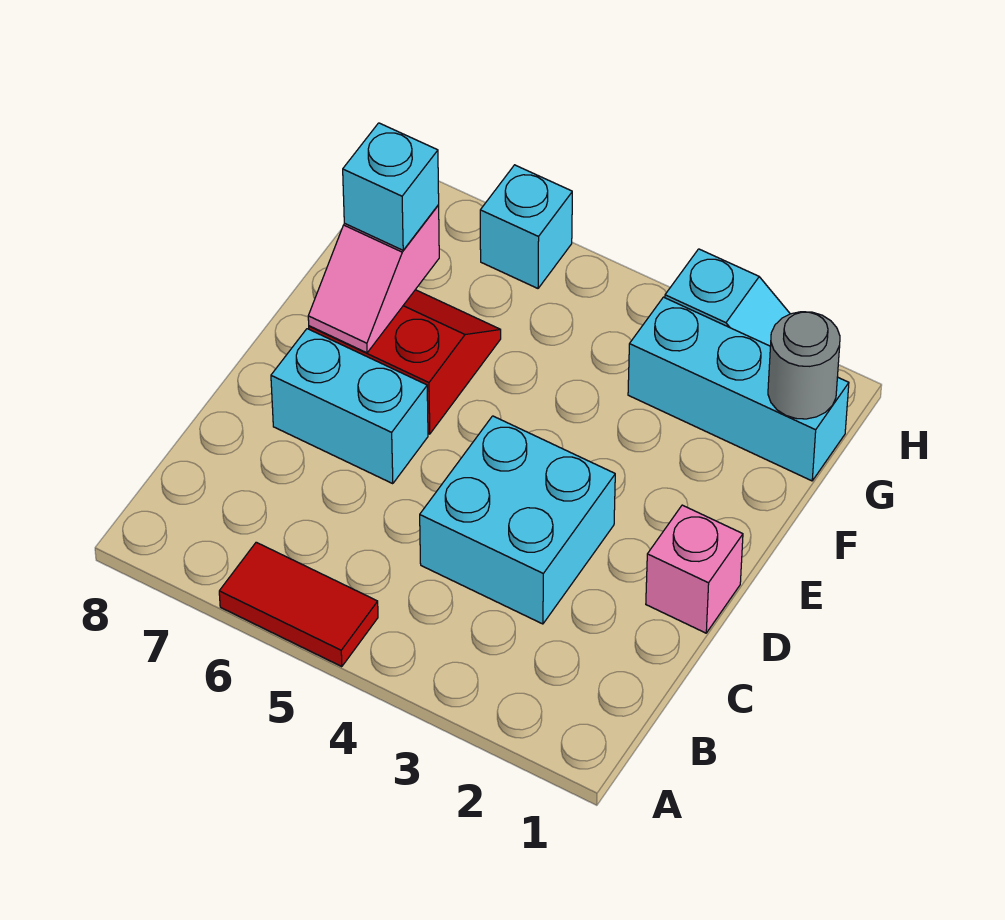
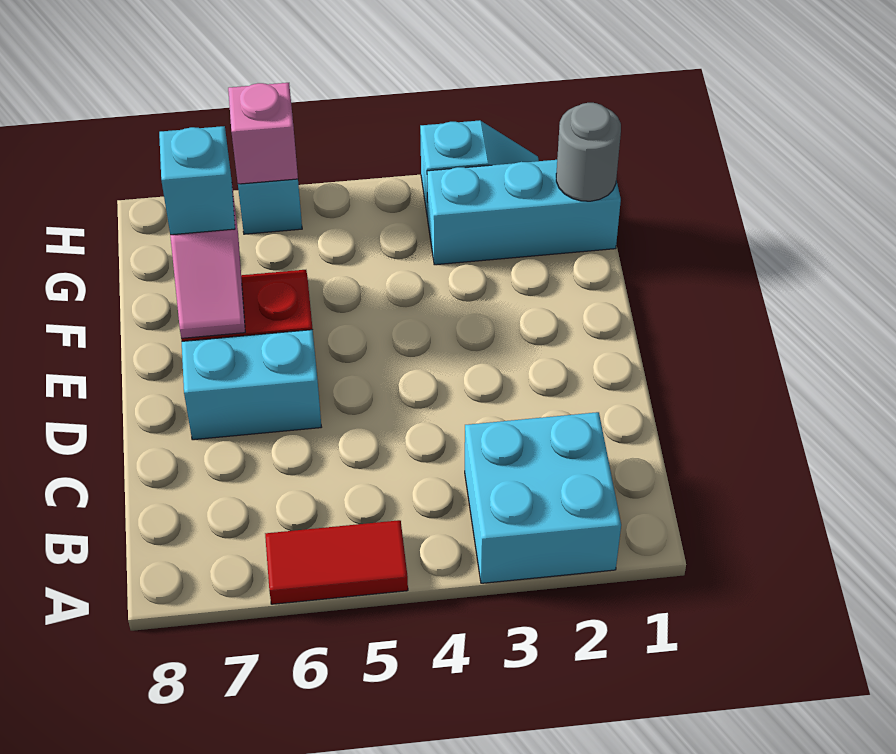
cyan brick C3:D4 level 1 -> cyan brick A2:B3 level 1
pink brick D1 level 1 -> pink brick H6 level 2

